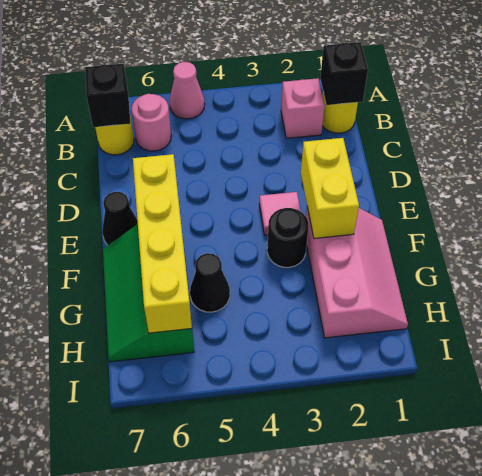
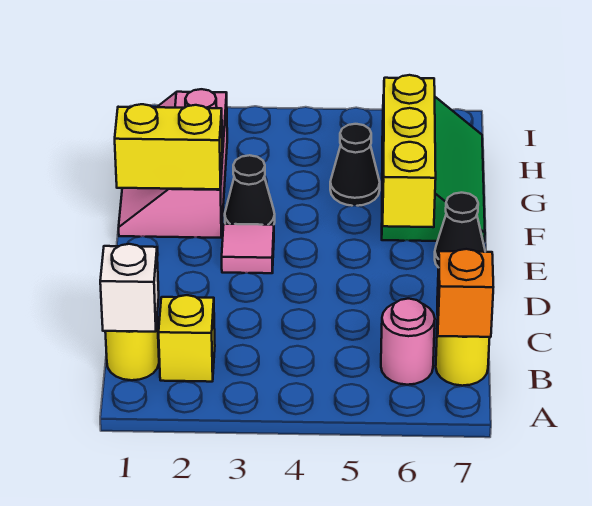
pink cone A5 level 1 -> none
black brick B1 level 2 -> white brick B1 level 2
pink brick B2 level 1 -> yellow brick B2 level 1
black brick B7 level 2 -> orange brick B7 level 2
yellow brick E2:F2 level 2 -> yellow brick F1:F2 level 2
yellow brick E6:H6 level 2 -> yellow brick E6:G6 level 2
black round brick F3 level 1 -> black cone F3 level 1

